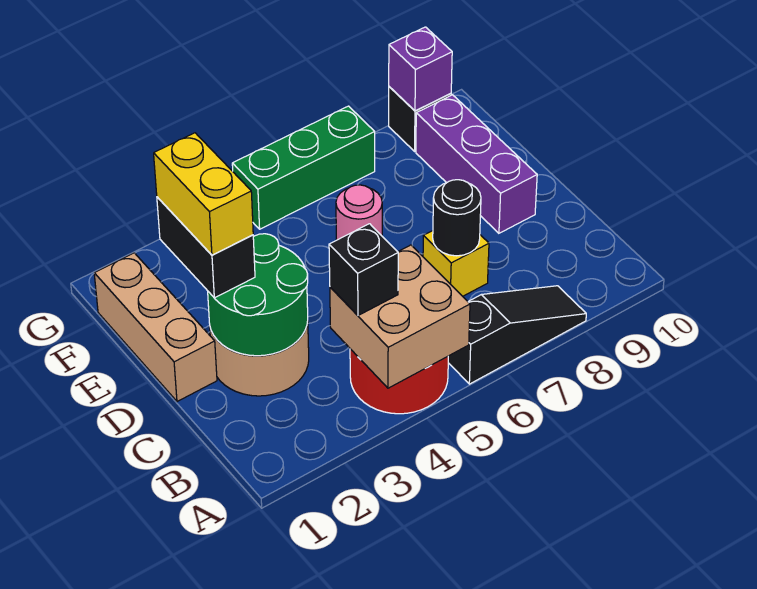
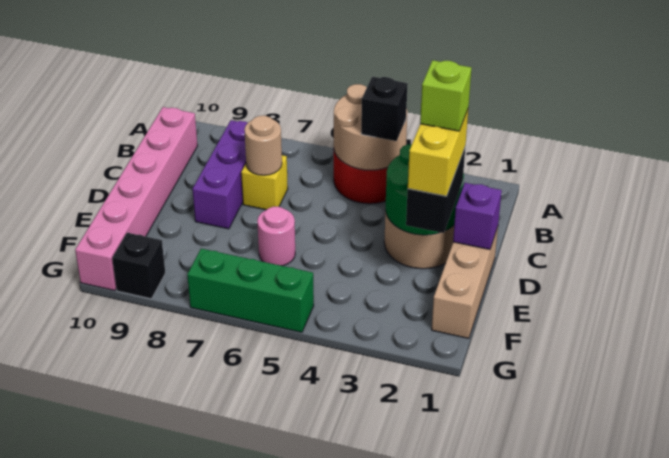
tan brick A4:B5 level 2 -> tan round brick A4:B5 level 2
black slope A6:A8 level 1 top 6 -> none
none -> pink brick B10:G10 level 1
black round brick C7 level 2 -> tan round brick C7 level 2
none -> lime brick D2 level 5
purple brick D9:F9 level 1 -> purple brick B8:D8 level 1
purple brick G9 level 2 -> purple brick D1 level 2

